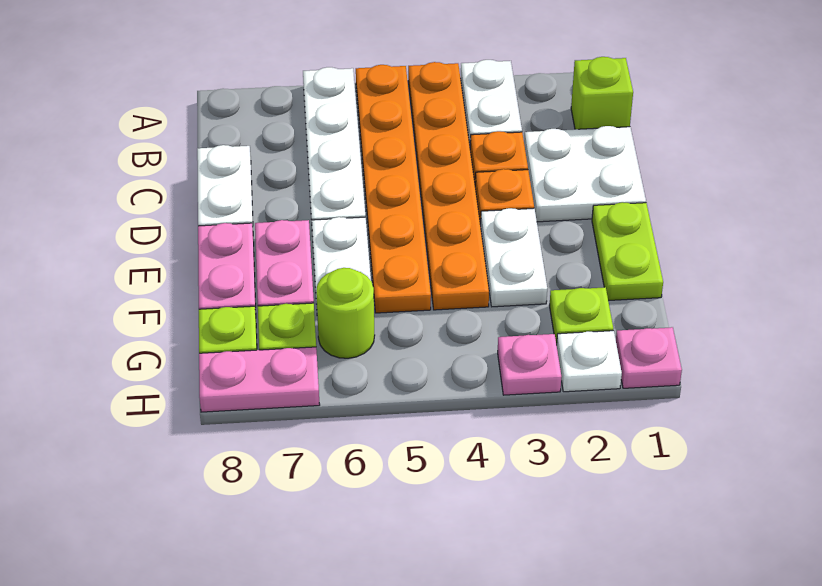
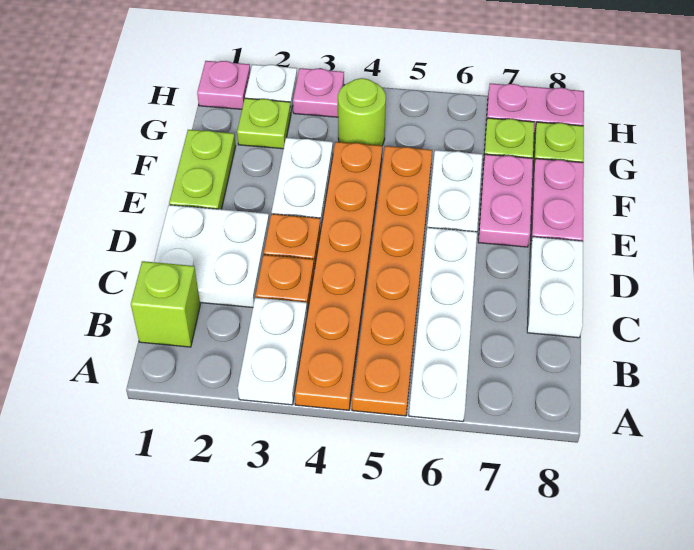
lime round brick G6 level 1 -> lime round brick G4 level 1

